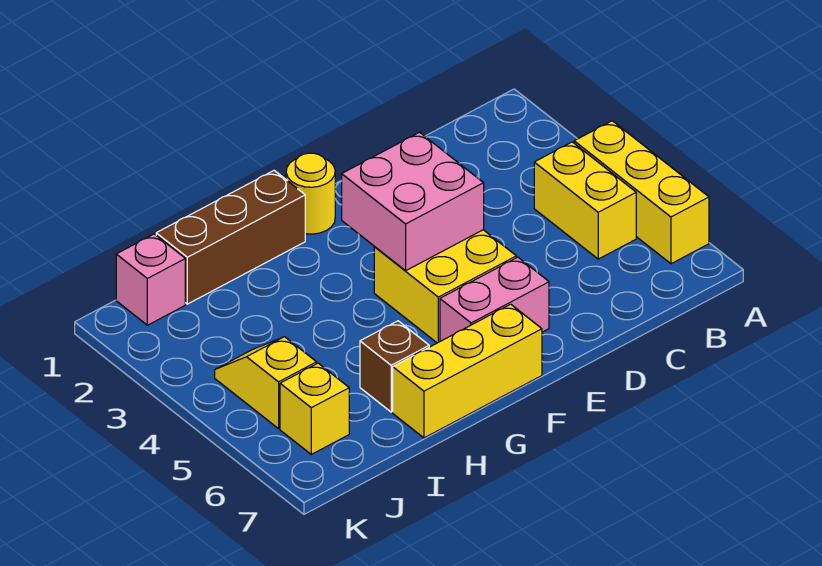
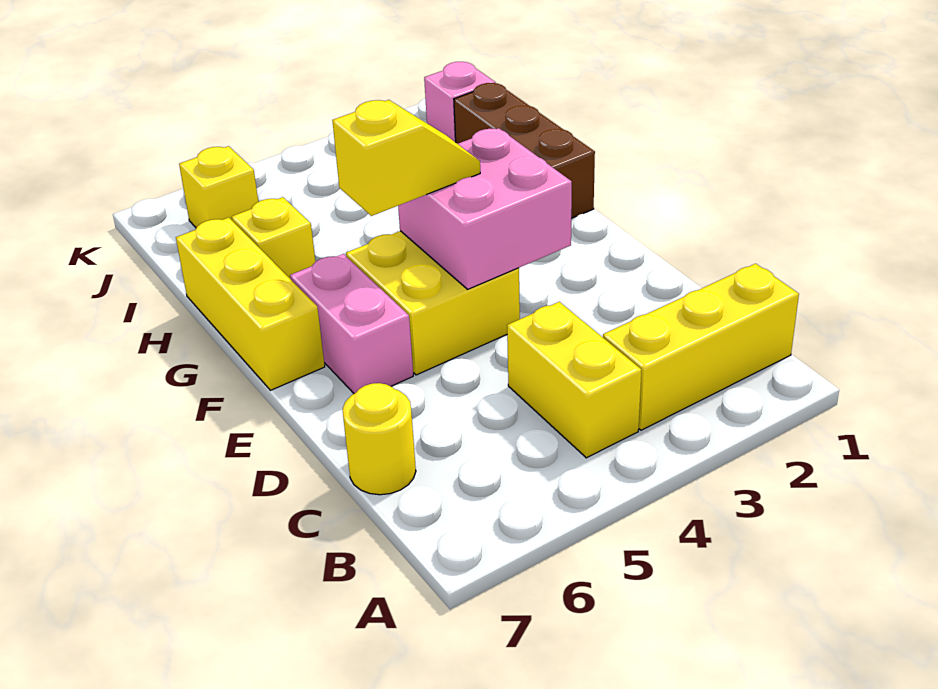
yellow brick A4:A6 level 1 -> yellow brick B1:B3 level 1
yellow brick B4:B5 level 1 -> yellow brick B4:C4 level 1
yellow round brick F1 level 1 -> yellow round brick C7 level 1
brown brick H6 level 1 -> yellow brick H6 level 1
yellow slope J4:J5 level 1 top 5 -> yellow slope F4:F5 level 3 top 5

